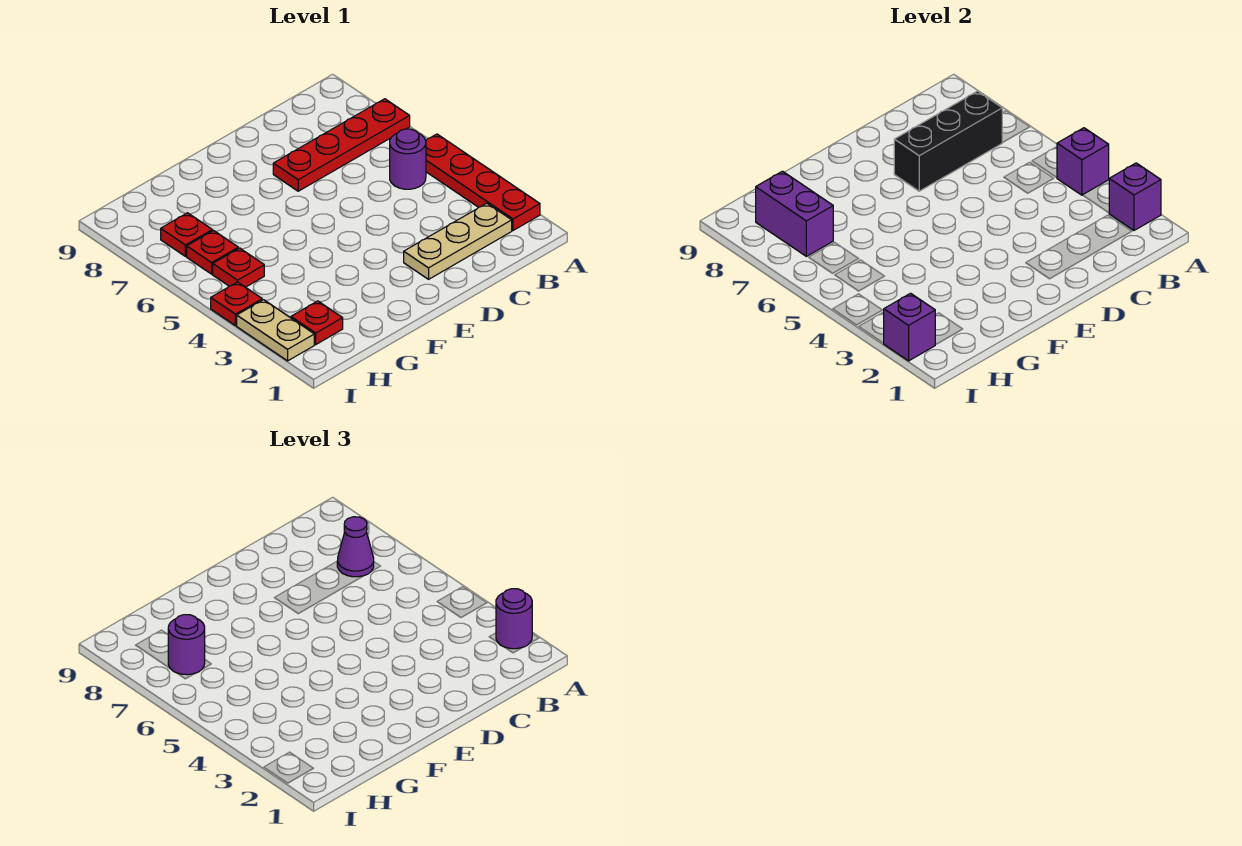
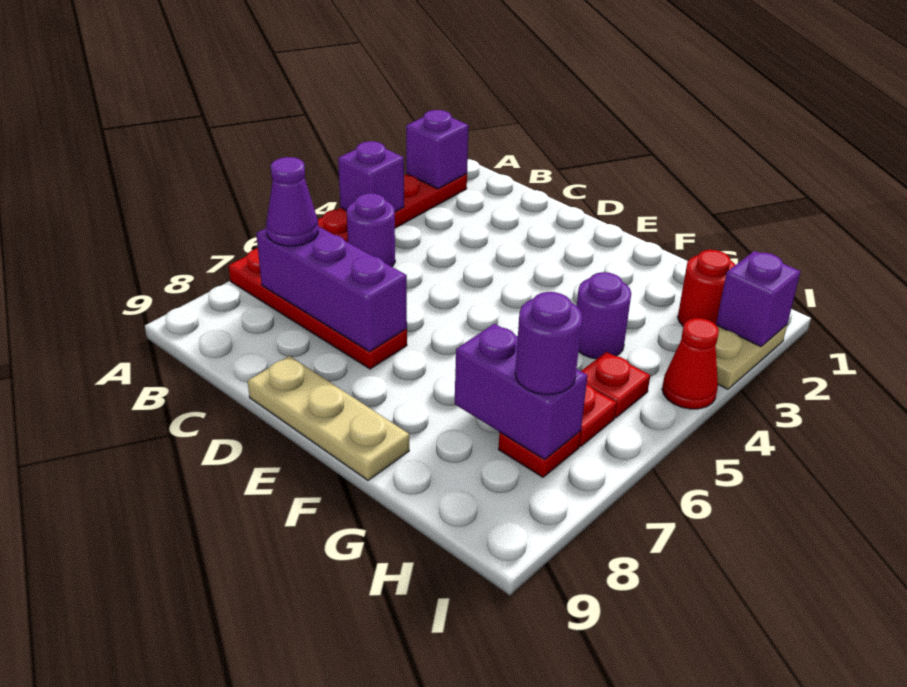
purple round brick A2 level 3 -> purple round brick G4 level 1
tan plate B2:D2 level 1 -> tan plate D9:F9 level 1
black brick B7:D7 level 2 -> purple brick B7:D7 level 2
red plate H2 level 1 -> red round brick H2 level 1
purple brick H7:H8 level 2 -> purple brick G7:H7 level 2
red plate I4 level 1 -> red cone I4 level 1

